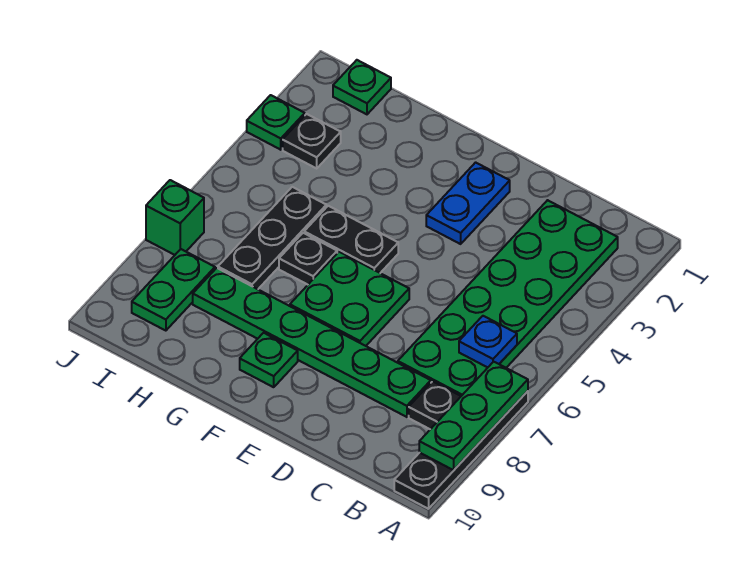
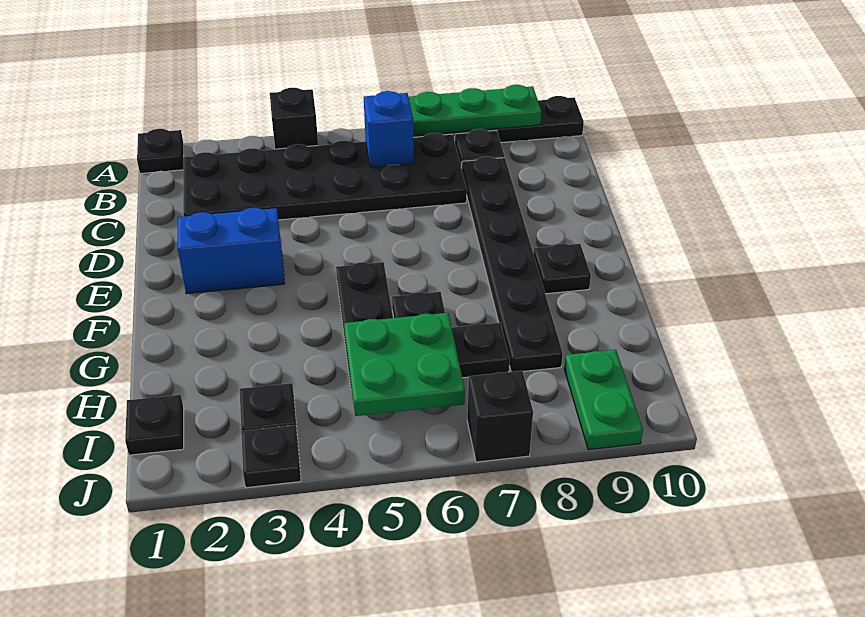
none -> black plate A1 level 1
none -> black brick A4 level 1
green plate B2:C7 level 1 -> black plate B2:C7 level 1
blue plate B6 level 2 -> blue brick B6 level 2
green plate C8:H8 level 1 -> black plate C8:H8 level 1
blue plate E2:E3 level 1 -> blue brick E2:E3 level 1
green plate E6:F7 level 1 -> green plate H5:I6 level 2
green plate F9 level 1 -> black plate F9 level 1
green plate I1 level 1 -> black plate I1 level 1
green plate I8:I9 level 1 -> green plate I9:J9 level 1
green plate J3 level 1 -> black plate J3 level 1
green brick J7 level 1 -> black brick J7 level 1

